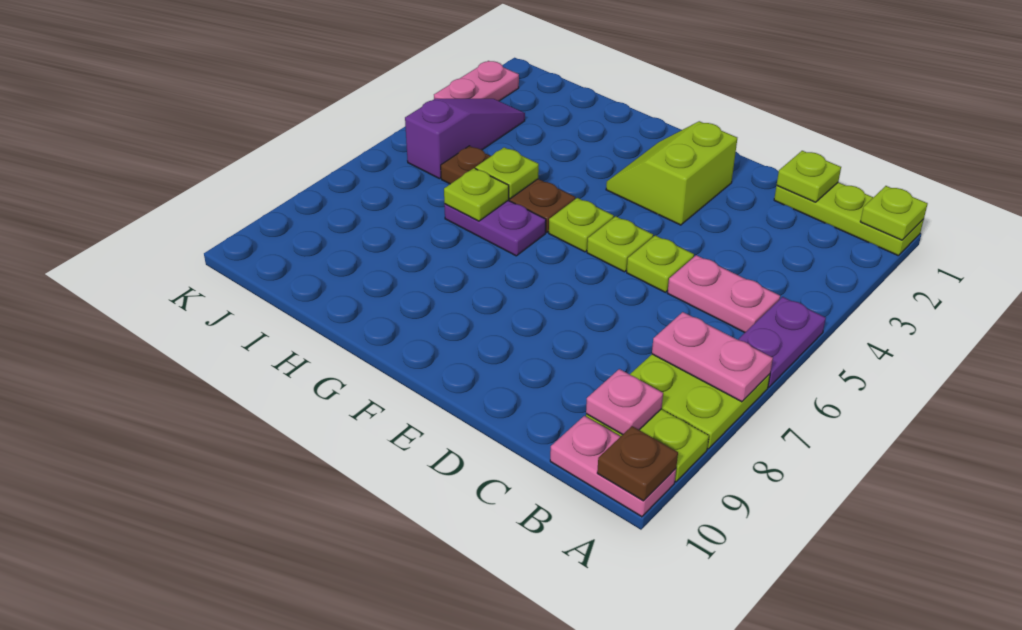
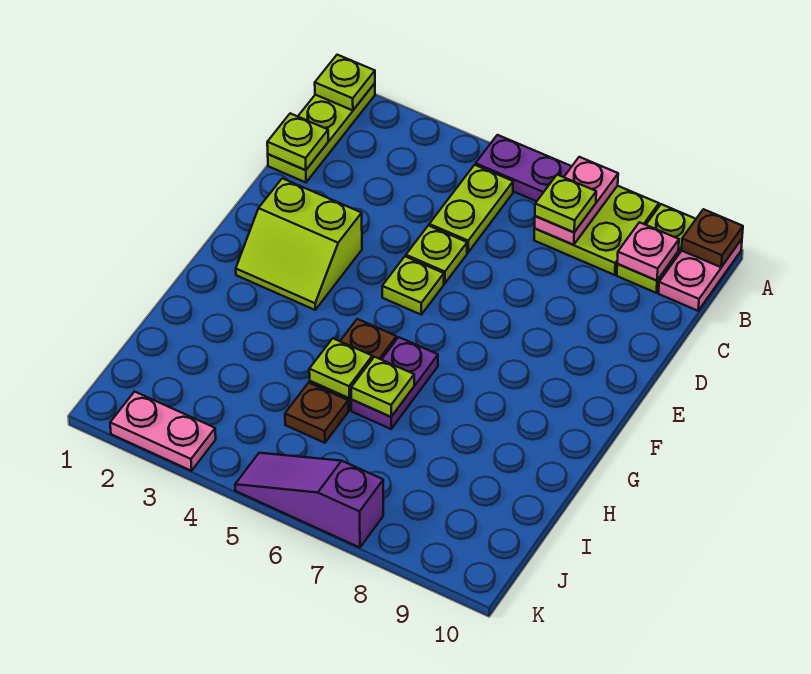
pink plate B5:C5 level 1 -> lime plate B5:C5 level 1
lime plate F5 level 1 -> lime plate B7 level 3
purple slope J3:J5 level 1 top 5 -> purple slope K5:K7 level 1 top 7

